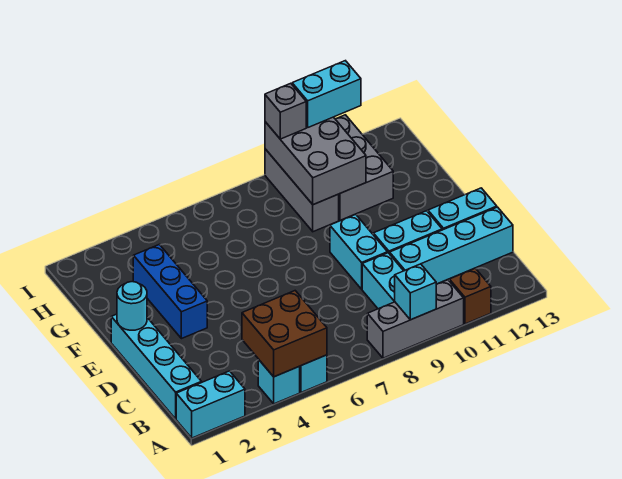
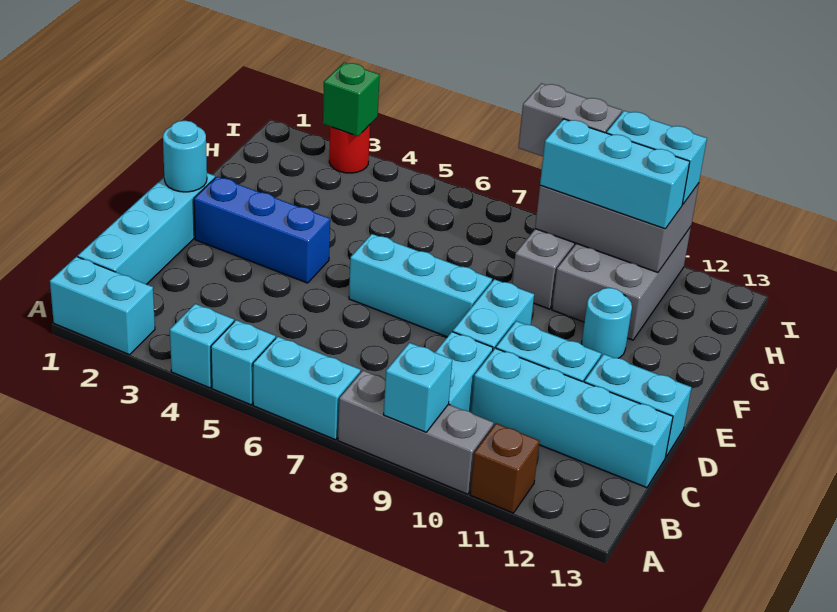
brown brick A4:B5 level 2 -> none
none -> cyan brick A6:A7 level 1
blue brick E3:G3 level 1 -> blue brick E2:E4 level 1
none -> cyan brick E6:E8 level 1
none -> cyan round brick F11 level 1
grey brick G9:I10 level 2 -> grey brick H9:I11 level 2
none -> cyan brick H9:H11 level 3
none -> red round brick I3 level 1
none -> green brick I3 level 2
grey brick I9 level 3 -> grey brick I8:I9 level 3

